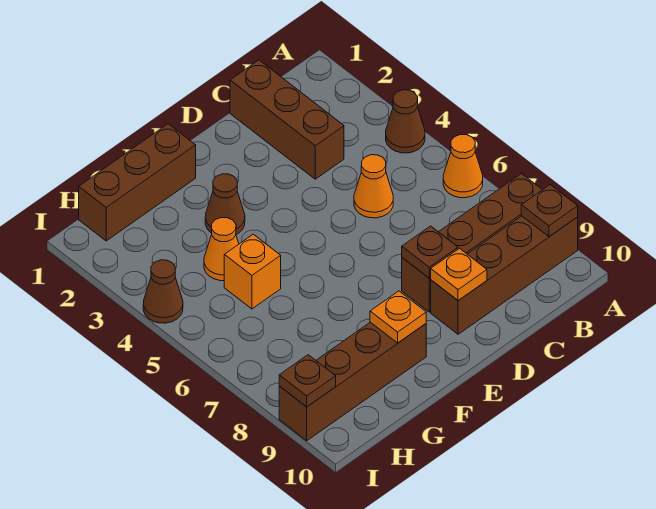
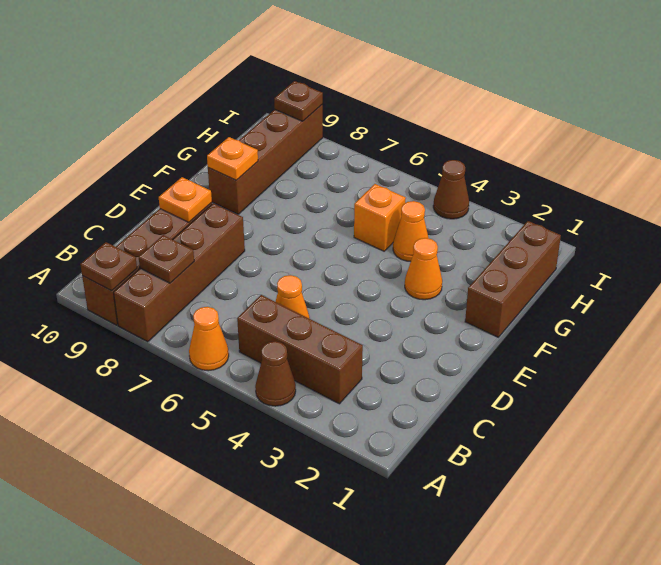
brown brick C1:C3 level 1 -> brown brick B3:B5 level 1
brown plate D8 level 2 -> brown plate B8 level 2
brown cone F3 level 1 -> orange cone F3 level 1

